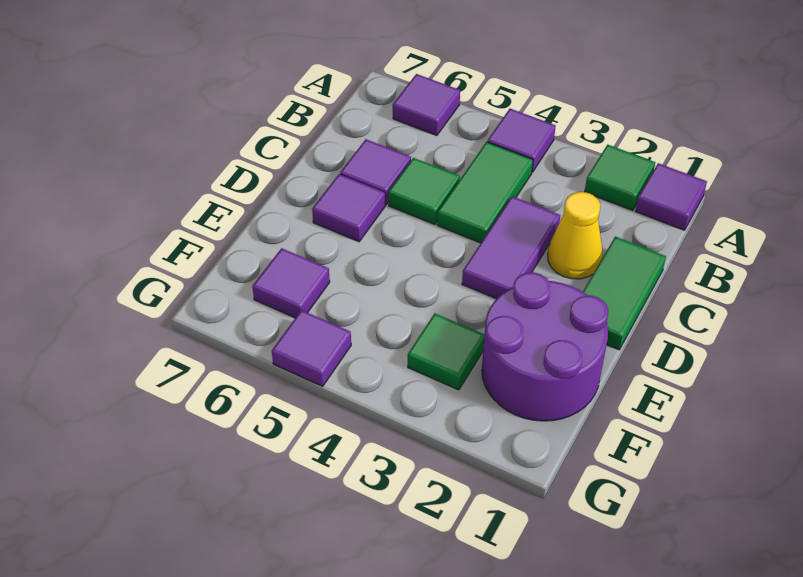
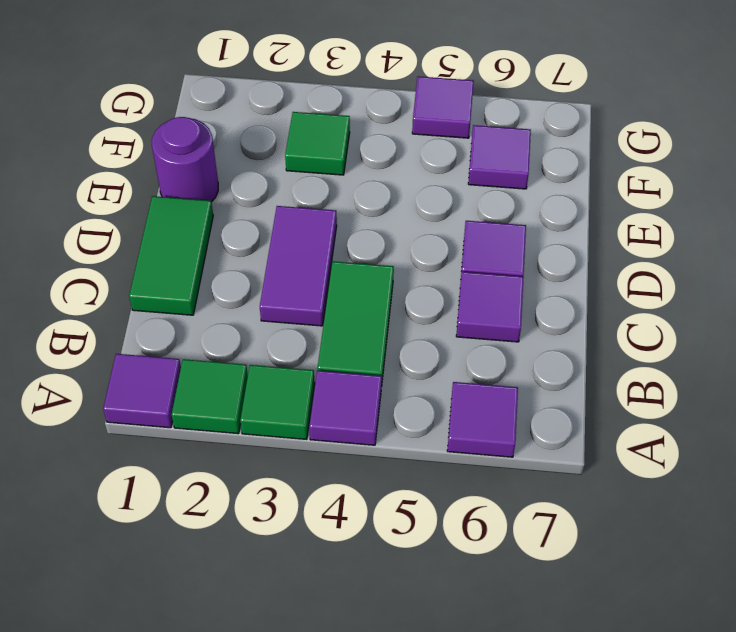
yellow cone C2 level 1 -> none
green tile C5 level 1 -> green tile A3 level 1
purple round brick E1:F2 level 1 -> purple round brick E1 level 1

